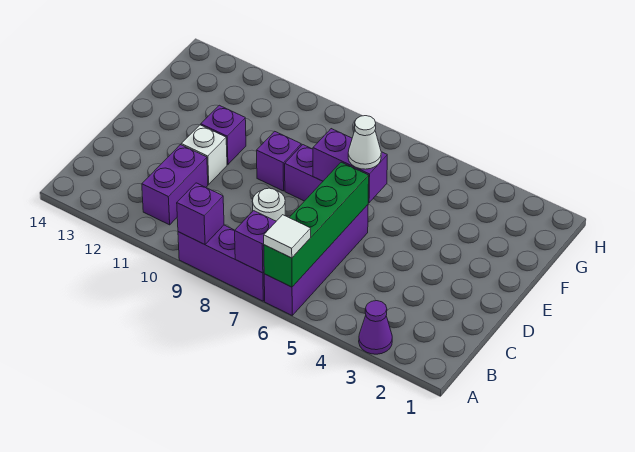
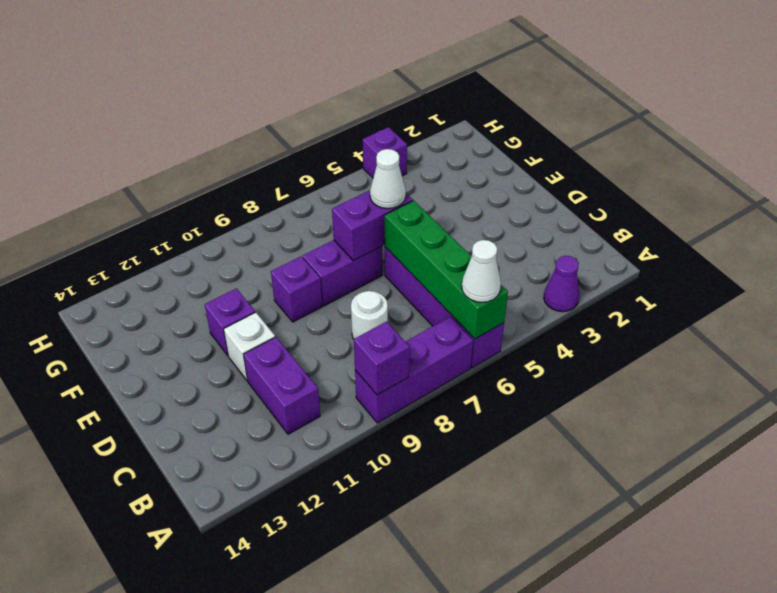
white tile A6 level 3 -> white cone A6 level 3
purple brick A7 level 2 -> purple brick H4 level 1

